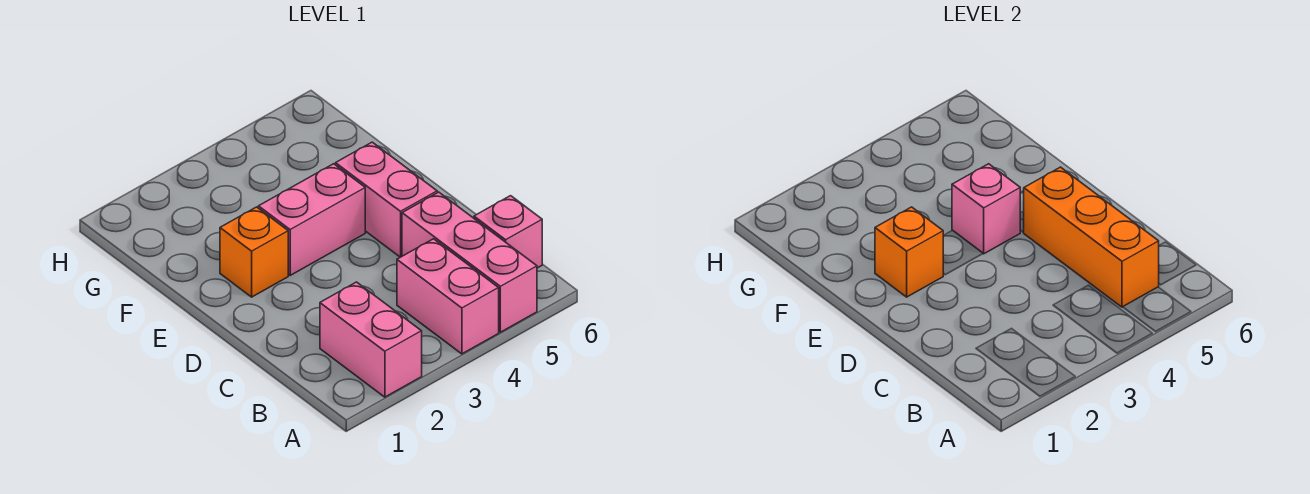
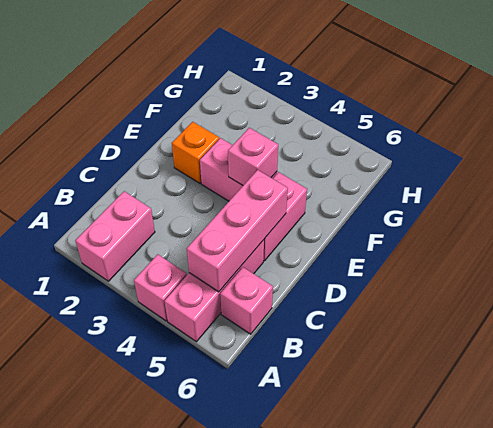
pink brick A4:B4 level 1 -> pink brick A4 level 1
orange brick B5:D5 level 2 -> pink brick B5:D5 level 2
orange brick E2 level 2 -> none

